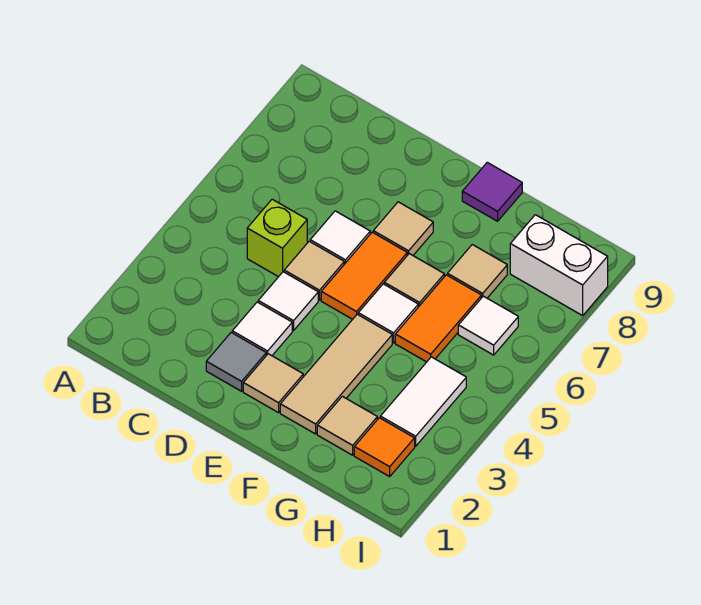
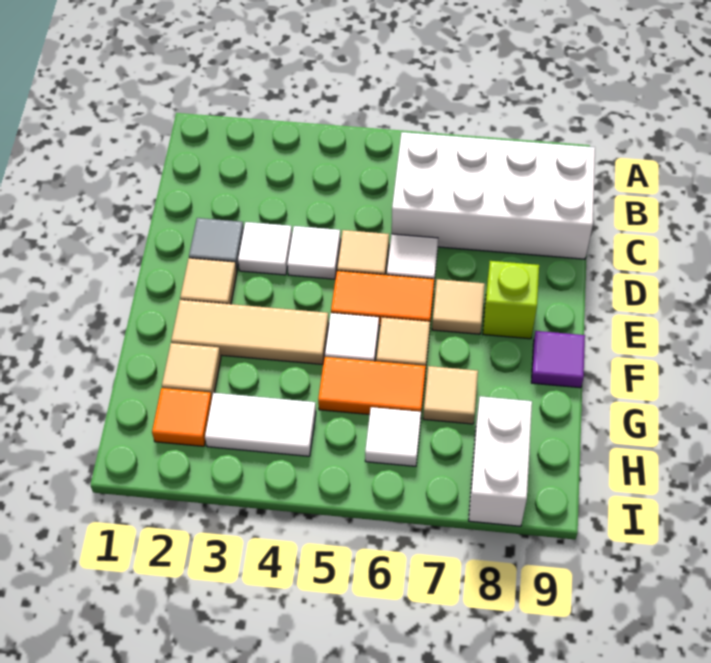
none -> white brick B6:C9 level 1
lime brick C5 level 1 -> lime brick E8 level 1

